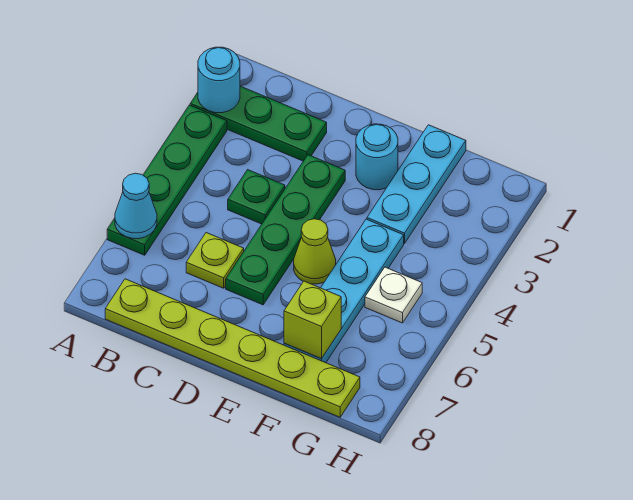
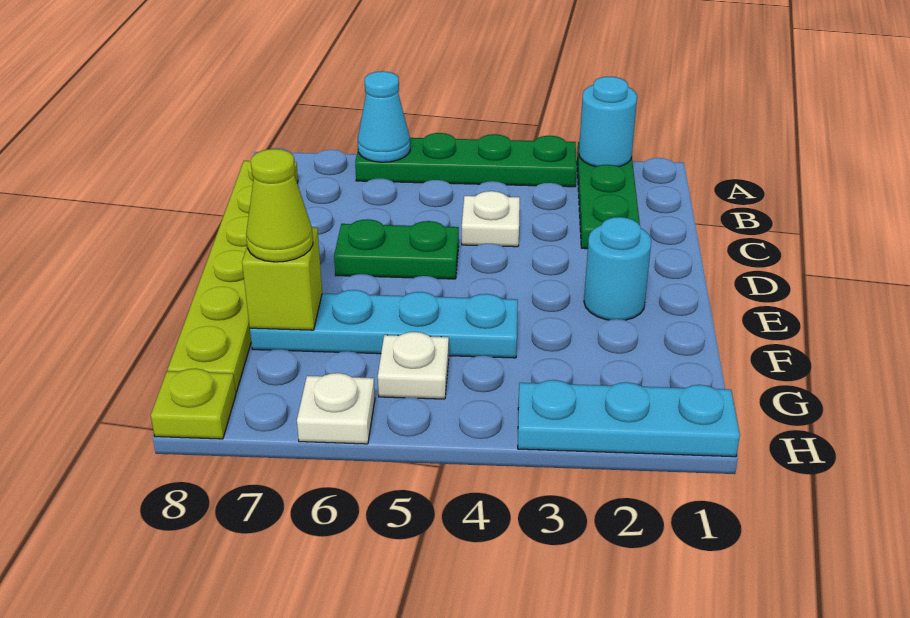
green plate C4 level 1 -> white plate C4 level 1
lime plate C6 level 1 -> lime plate H8 level 1
green plate D3:D6 level 1 -> green plate D5:D6 level 1
lime cone E5 level 1 -> lime cone F7 level 3
cyan plate F1:F3 level 1 -> cyan plate H1:H3 level 1
none -> white plate H6 level 1

